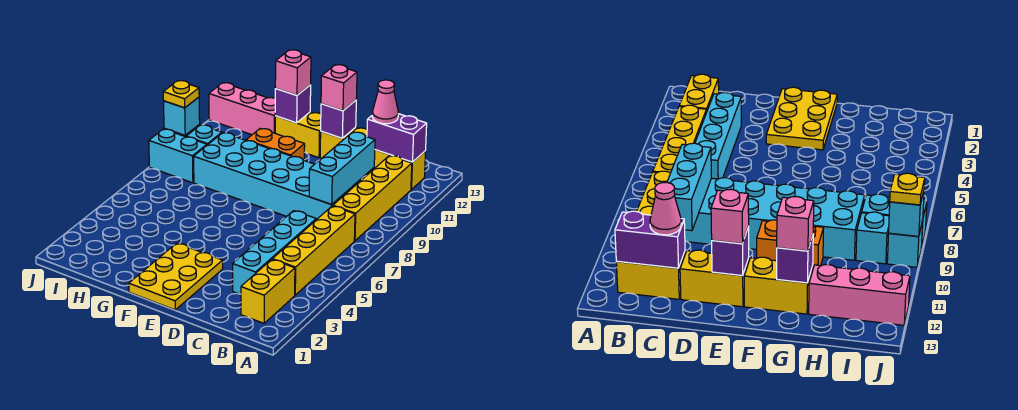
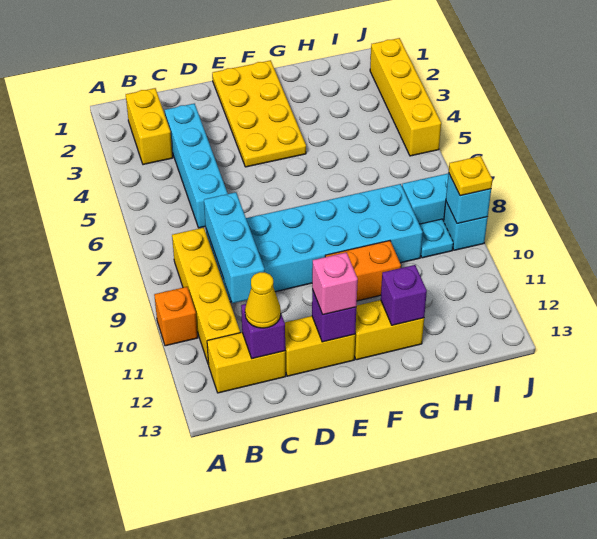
none -> orange brick A10 level 1
yellow brick B4:B7 level 1 -> yellow brick J2:J5 level 1
purple brick B12:C12 level 2 -> purple brick C12 level 2
pink cone C12 level 3 -> yellow cone C12 level 3
yellow plate E1:F3 level 1 -> yellow plate E1:F4 level 1
pink brick G12 level 3 -> none
pink brick H12:J12 level 1 -> none
cyan brick I9 level 1 -> cyan plate I9 level 1

